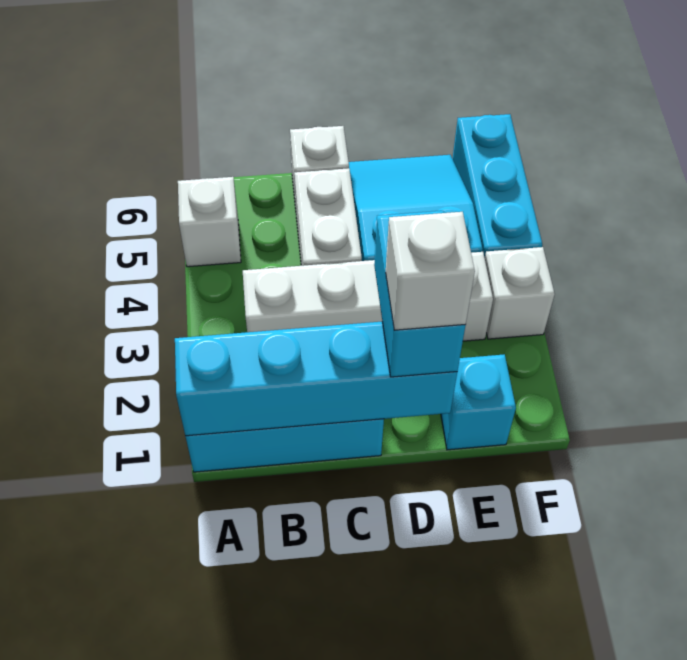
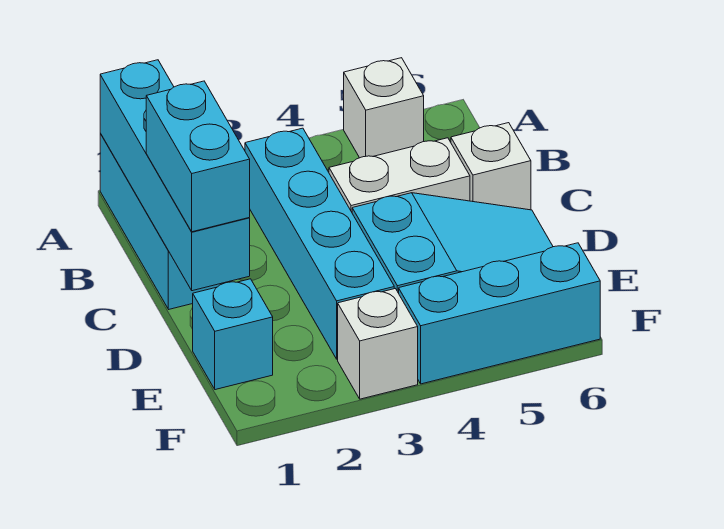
white brick B3:E3 level 1 -> cyan brick B3:E3 level 1
cyan brick D1:D2 level 3 -> cyan brick C1:D1 level 3
white brick D1 level 4 -> none

